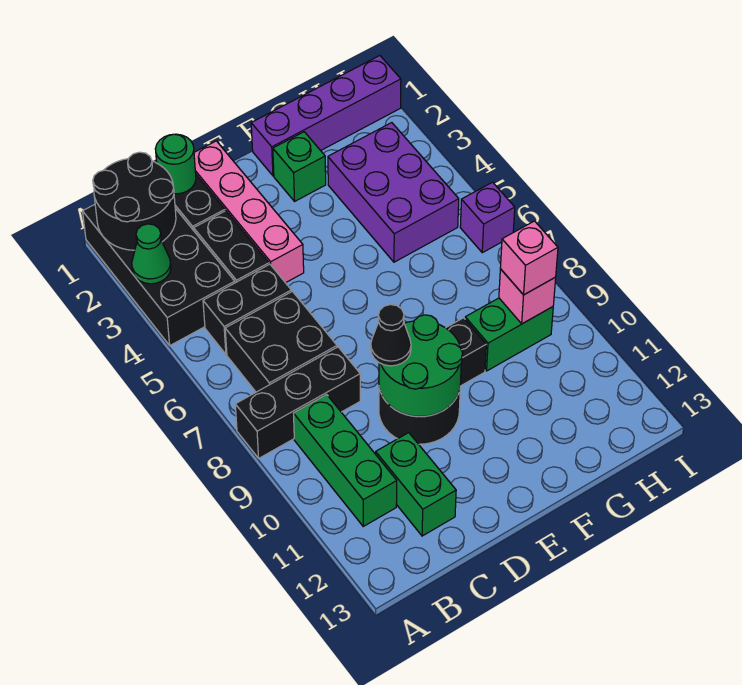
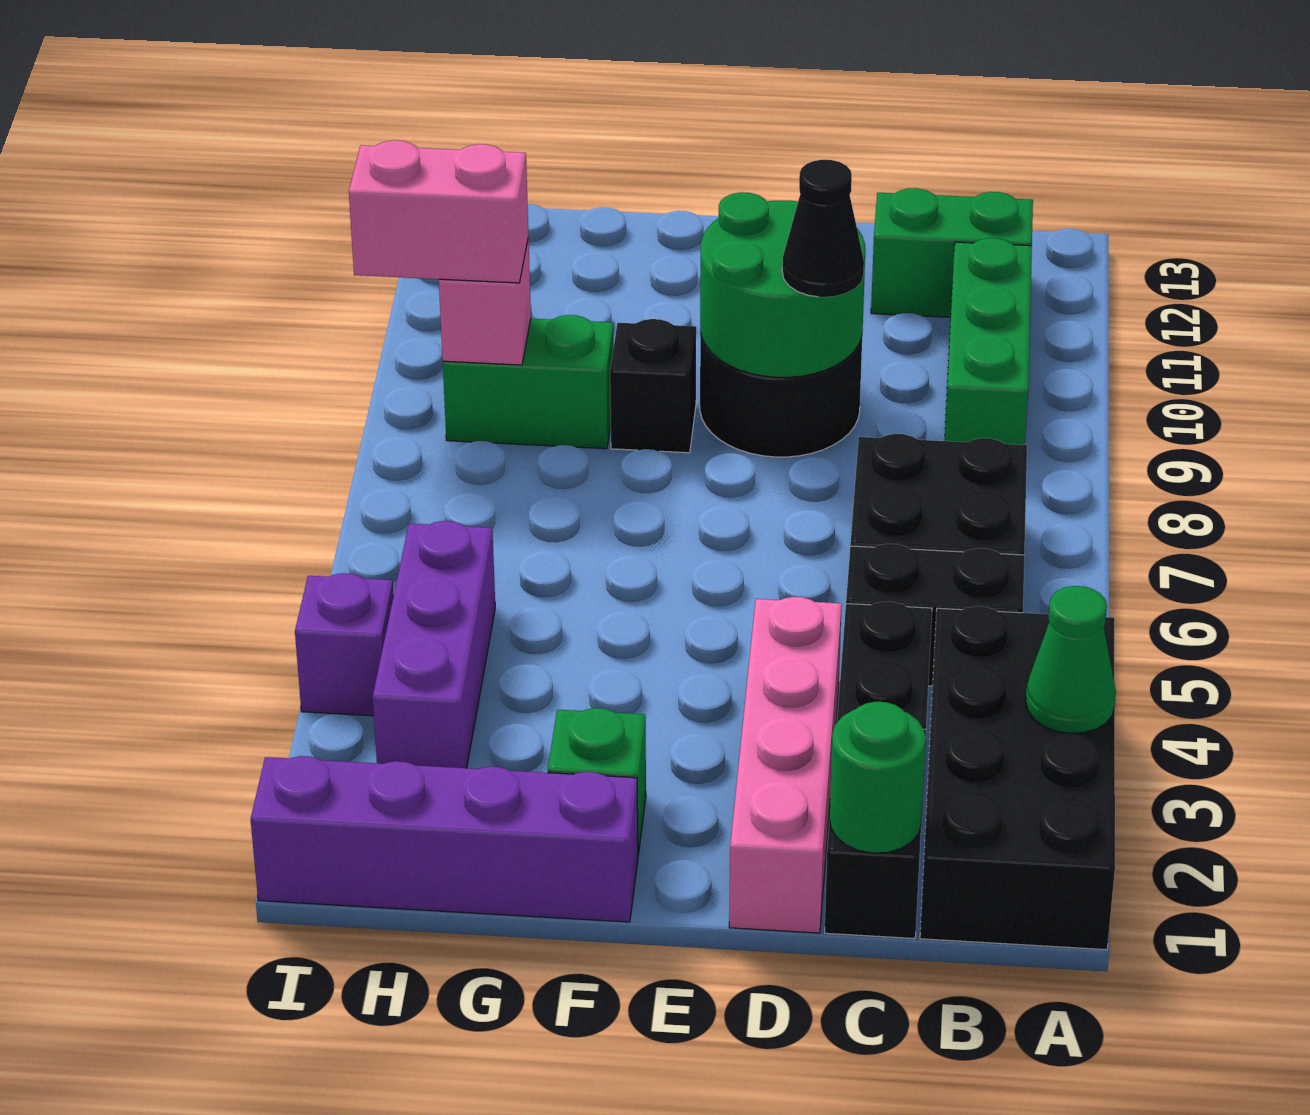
black round brick A1:B2 level 2 -> none
black brick A8:C8 level 1 -> none
green brick C11:C12 level 1 -> green brick B12:C12 level 1
purple brick G3:H5 level 1 -> purple brick H3:H5 level 1
pink brick H9 level 3 -> pink brick H9:I9 level 3
purple brick I6 level 1 -> purple brick I4 level 1

